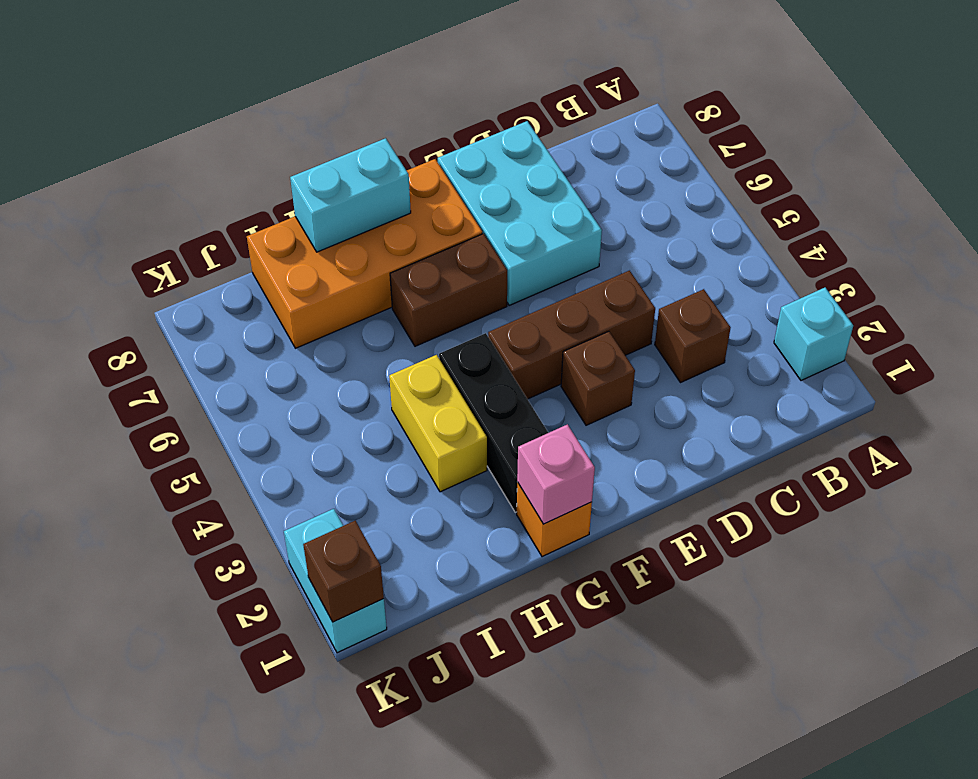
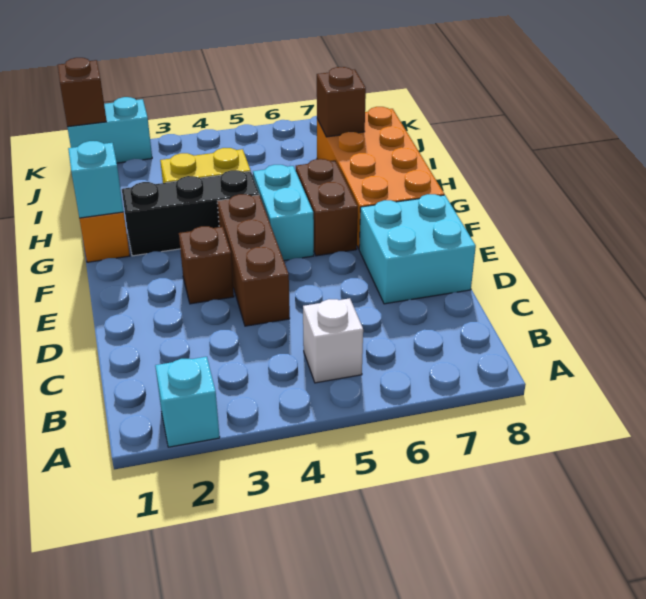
none -> white brick B5 level 1
brown brick C3 level 1 -> brown brick I7 level 2
cyan brick D6:E8 level 1 -> cyan brick D7:E8 level 1
pink brick G1 level 2 -> cyan brick G1 level 2
cyan brick G8:H8 level 2 -> cyan brick F5:G5 level 1

